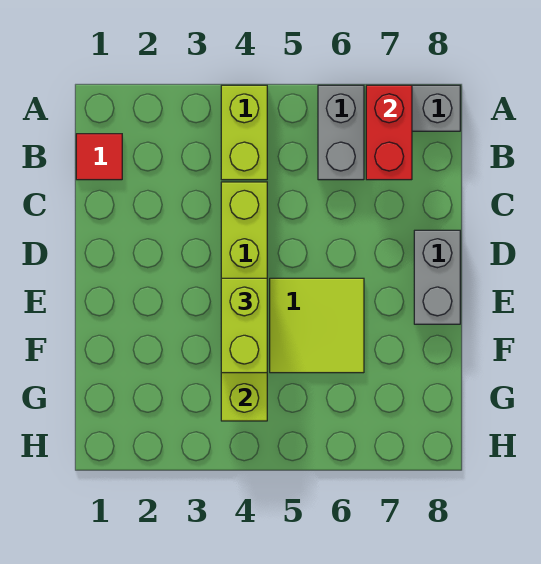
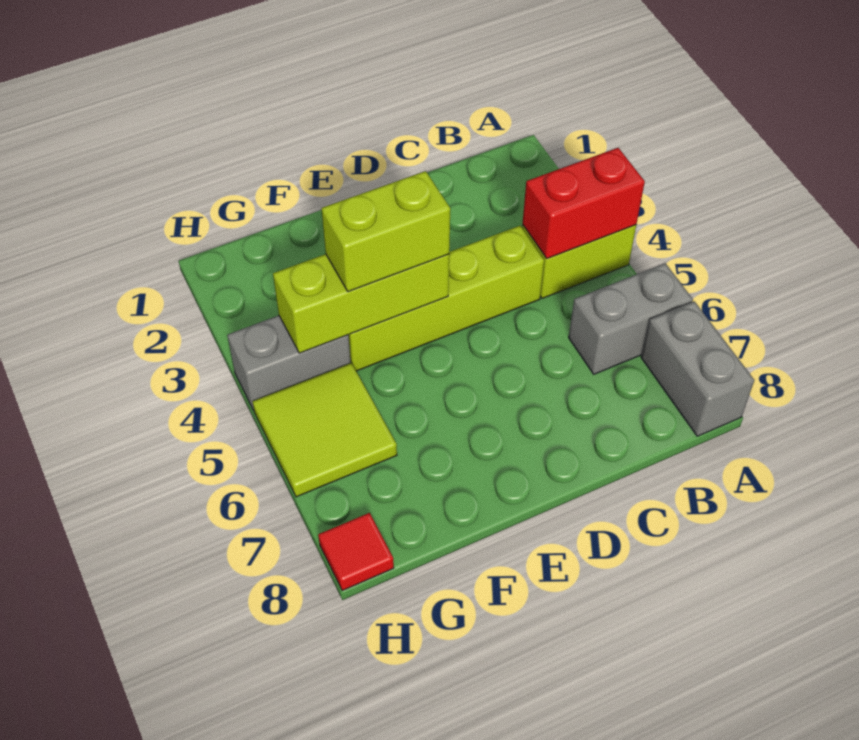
red brick A7:B7 level 2 -> red brick A4:B4 level 2
red tile B1 level 1 -> red tile H8 level 1
grey brick D8:E8 level 1 -> grey brick G4:H4 level 1
lime tile E5:F6 level 1 -> lime tile G5:H6 level 1

